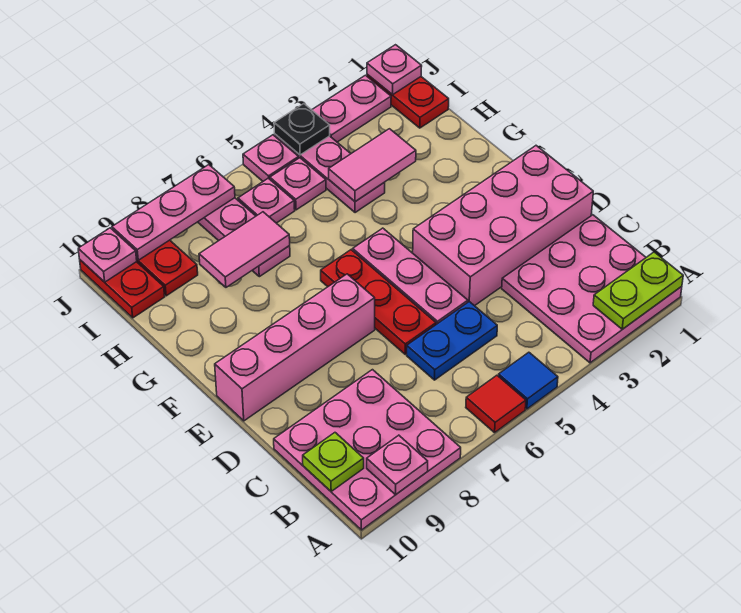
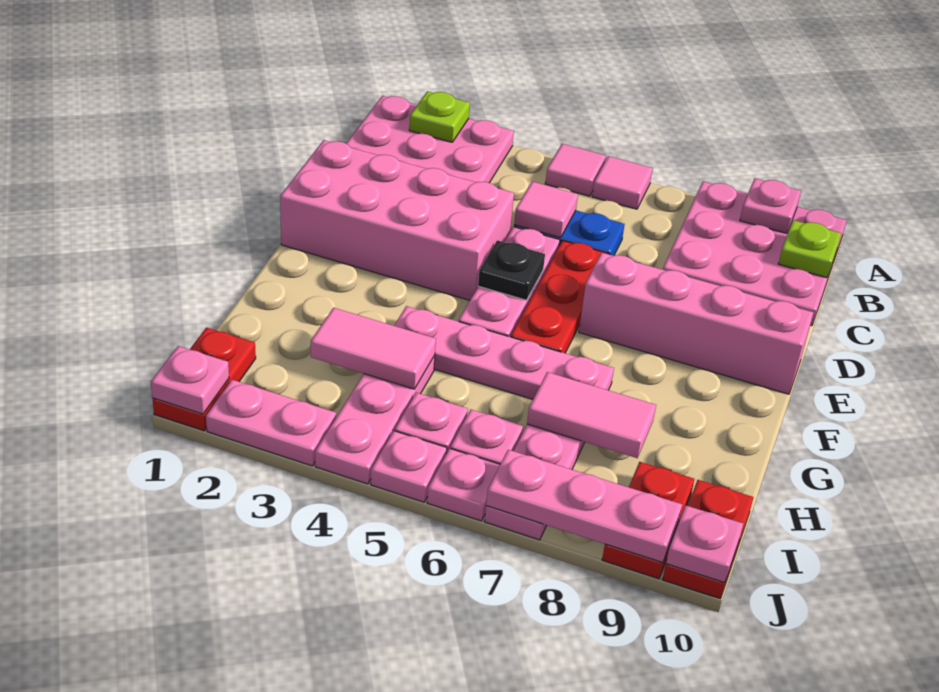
lime plate A1:A2 level 2 -> lime plate A2 level 2
blue tile A5 level 1 -> pink tile A5 level 1
red tile A6 level 1 -> pink tile A6 level 1
none -> pink tile C5 level 2
none -> pink plate G4:G7 level 1
black plate J4 level 2 -> black plate E5 level 2
none -> pink plate J6 level 1

